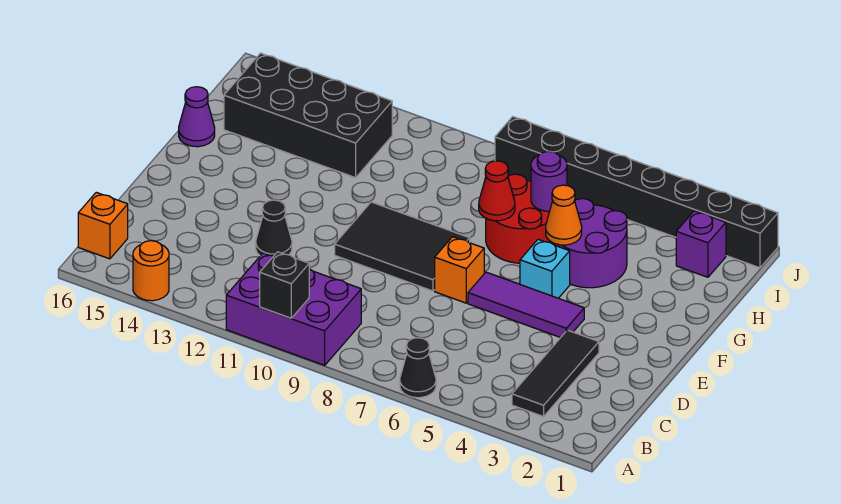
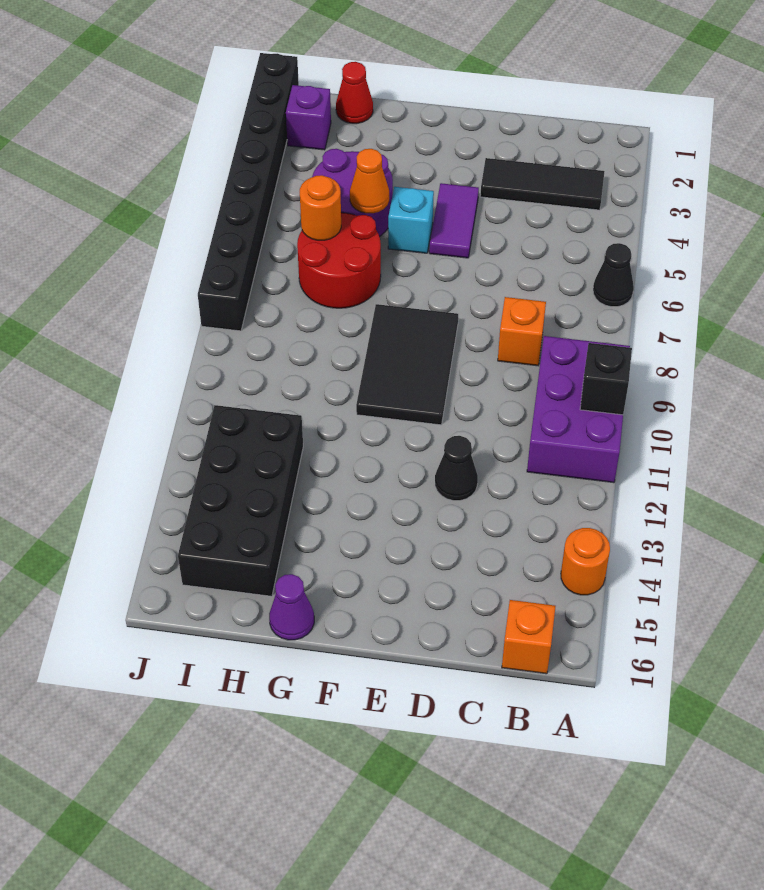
purple tile E4:E6 level 1 -> purple tile E4:E5 level 1
orange brick E7 level 1 -> orange brick C8 level 1
red cone G7 level 2 -> red cone H1 level 1
purple round brick H6 level 2 -> orange round brick H6 level 2

